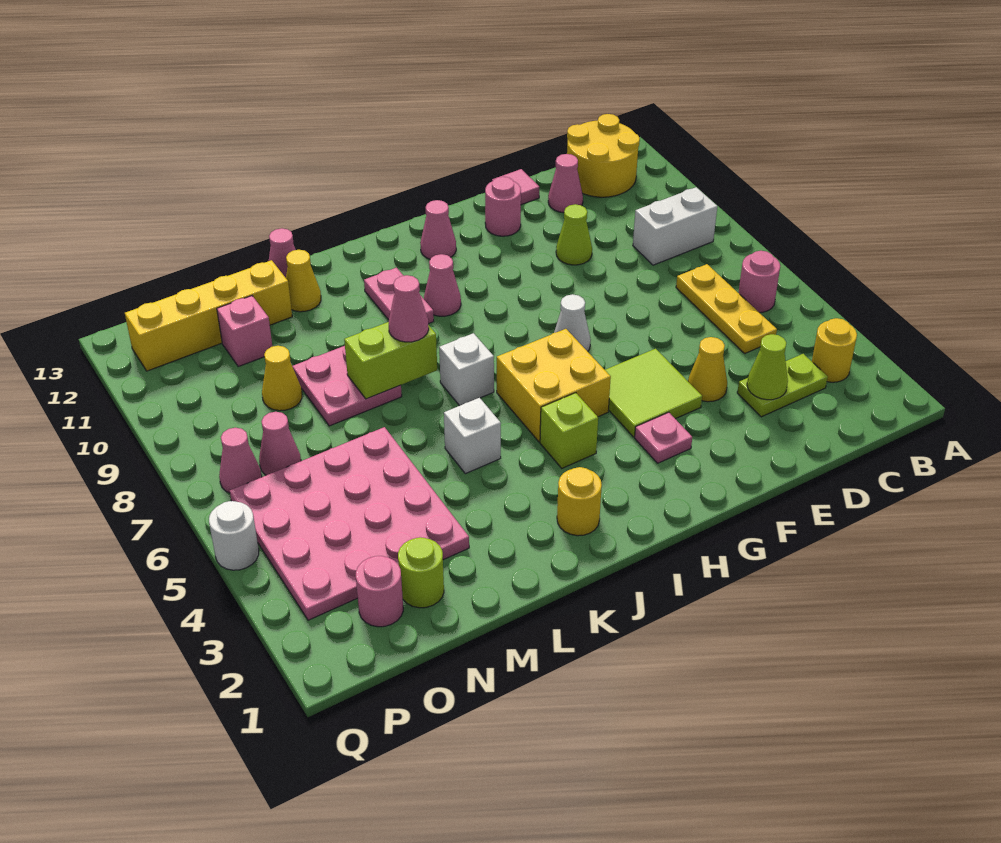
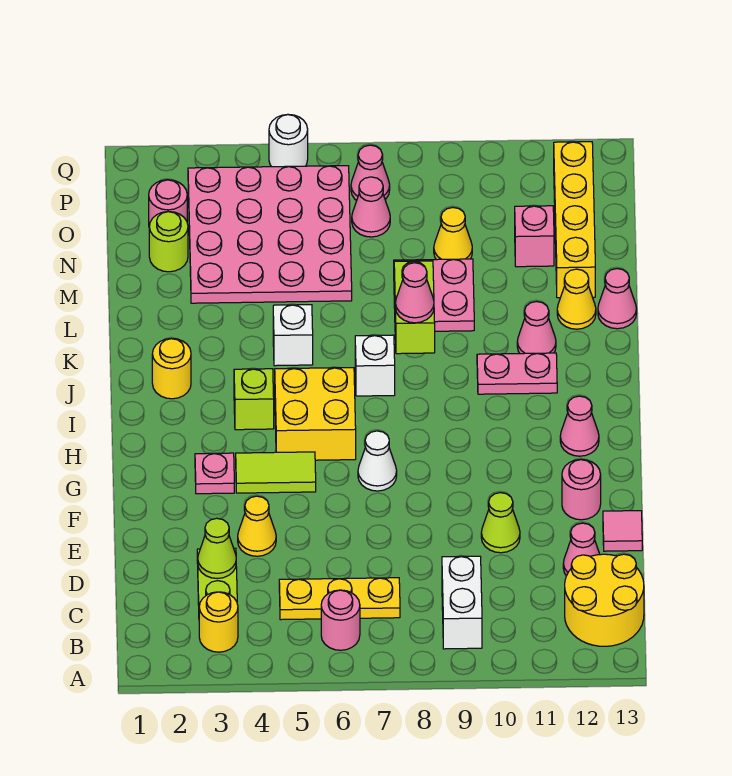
lime tile F4:G5 level 1 -> lime tile G4:G5 level 1
pink cone I10 level 1 -> pink cone K11 level 1

